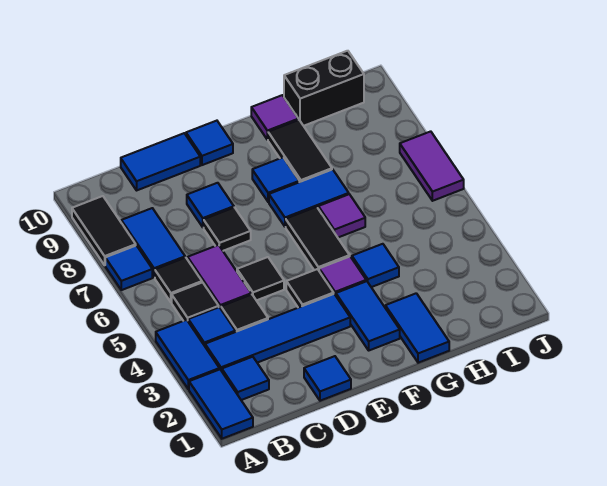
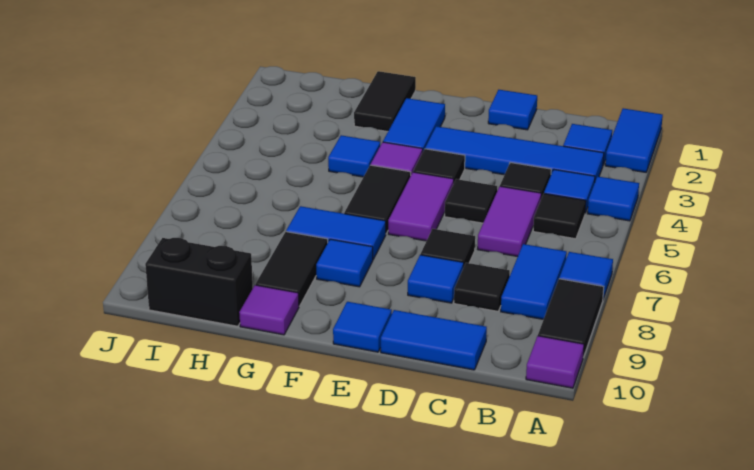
blue tile A3:A4 level 1 -> blue tile A4 level 1
black tile B6 level 1 -> black tile C8 level 1
blue tile G1:G2 level 1 -> black tile G1:G2 level 1
purple tile G6 level 1 -> purple tile A10 level 1
purple tile J6:J7 level 1 -> purple tile E5:E6 level 1

